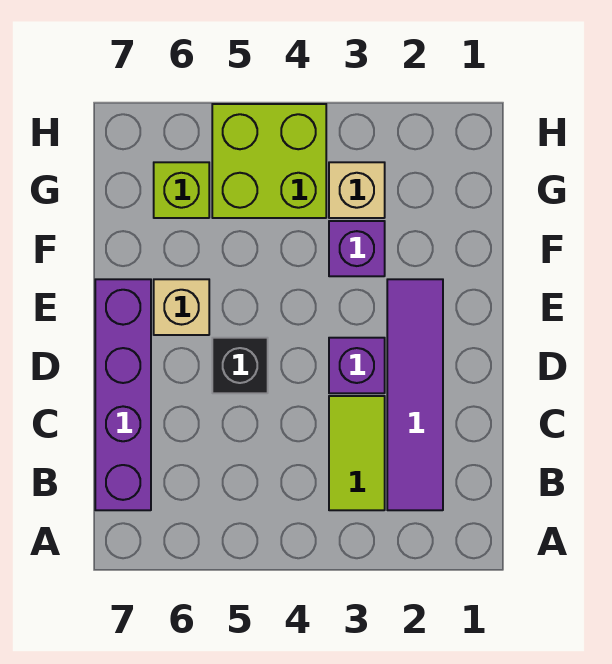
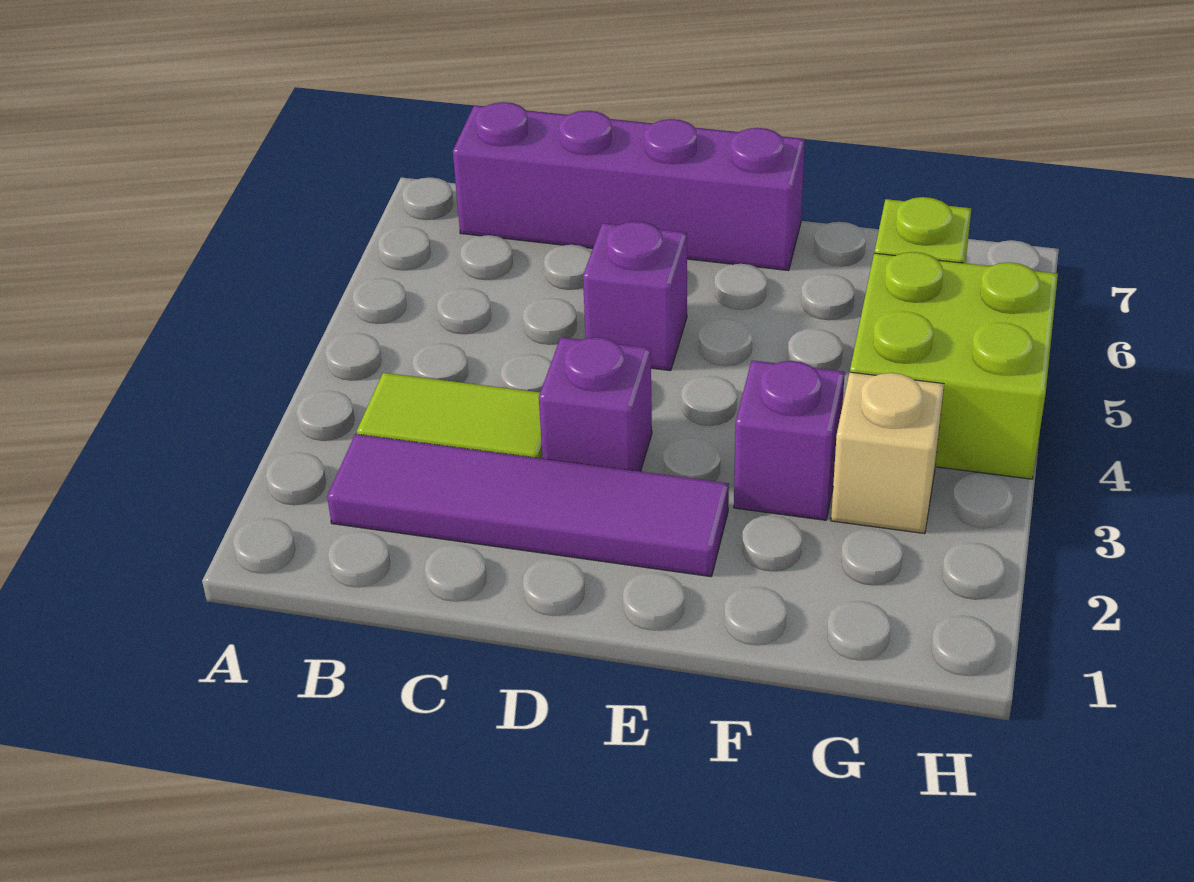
black brick D5 level 1 -> purple brick D5 level 1
tan brick E6 level 1 -> none

